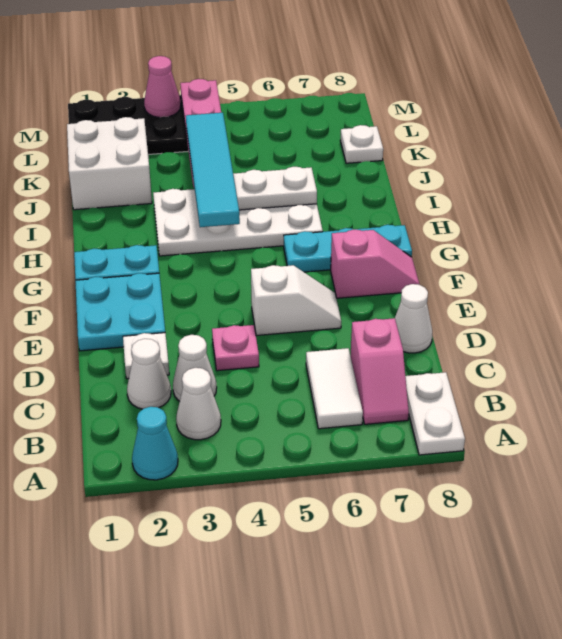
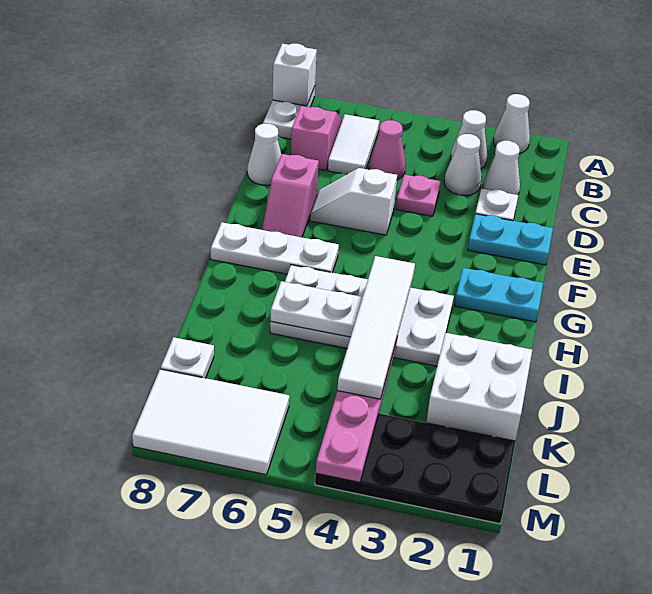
cyan cone A2 level 1 -> white cone A2 level 1
none -> white brick A8 level 2
cyan plate E1:F2 level 1 -> cyan plate E1:E2 level 1
pink slope F7:F8 level 1 top 7 -> pink slope E7:F7 level 1 top E
cyan plate G6:G8 level 1 -> white plate G6:G8 level 1
cyan tile H4:K4 level 3 -> white tile H4:K4 level 3
none -> white tile L6:M8 level 1
pink cone M3 level 2 -> pink cone C5 level 1

